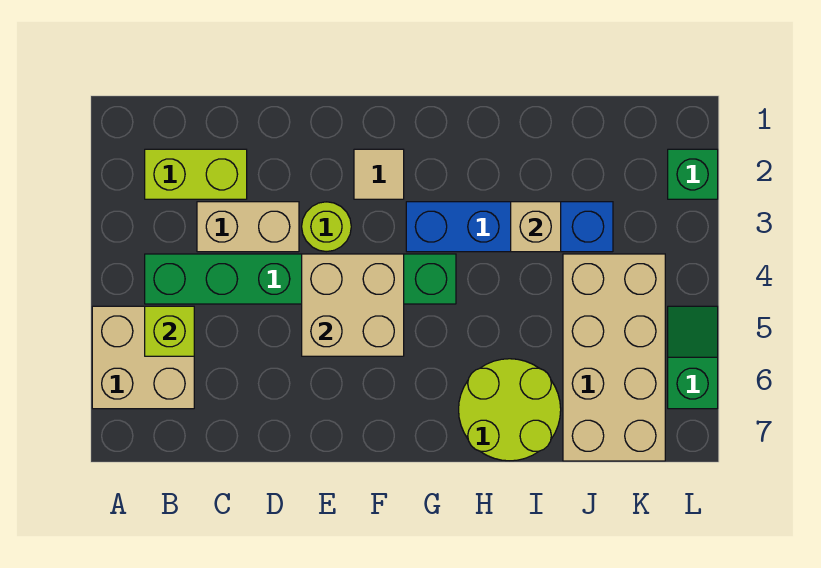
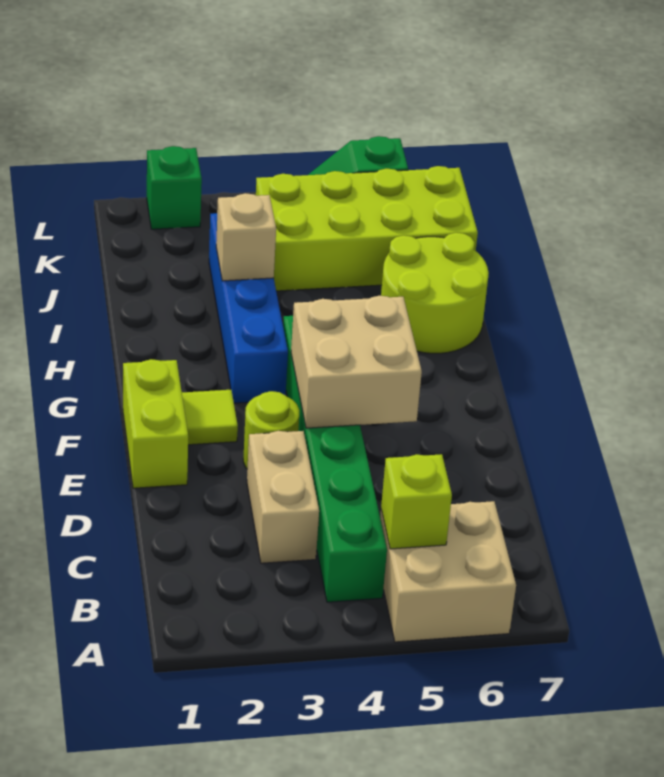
lime brick B2:C2 level 1 -> lime brick E1:F1 level 1
tan tile F2 level 1 -> lime tile F2 level 1
tan brick J4:K7 level 1 -> lime brick J4:K7 level 1

